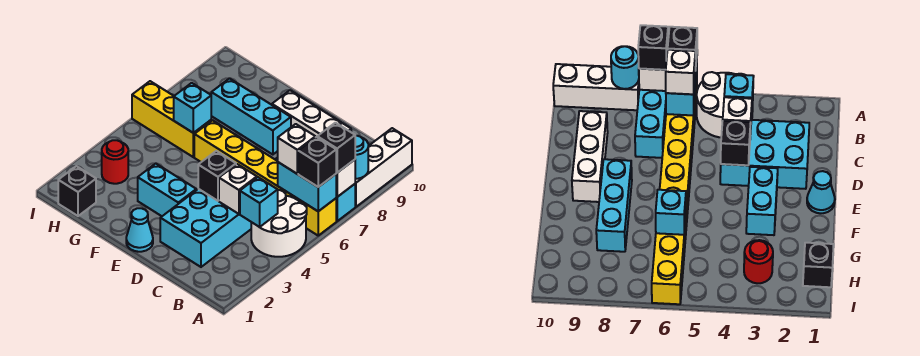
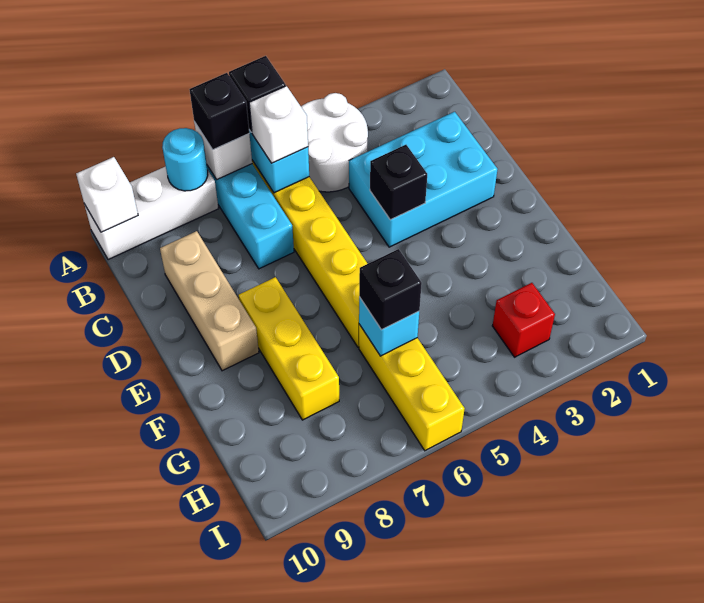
cyan brick B4 level 2 -> none
white brick C4 level 2 -> white brick A10 level 2
white brick C9:E9 level 1 -> tan brick C9:E9 level 1
cyan cone E1 level 1 -> none
cyan brick E3:F3 level 1 -> none
cyan brick E8:G8 level 1 -> yellow brick E8:G8 level 1
black brick H1 level 1 -> black brick G6 level 3
red round brick H3 level 1 -> red brick H3 level 1

